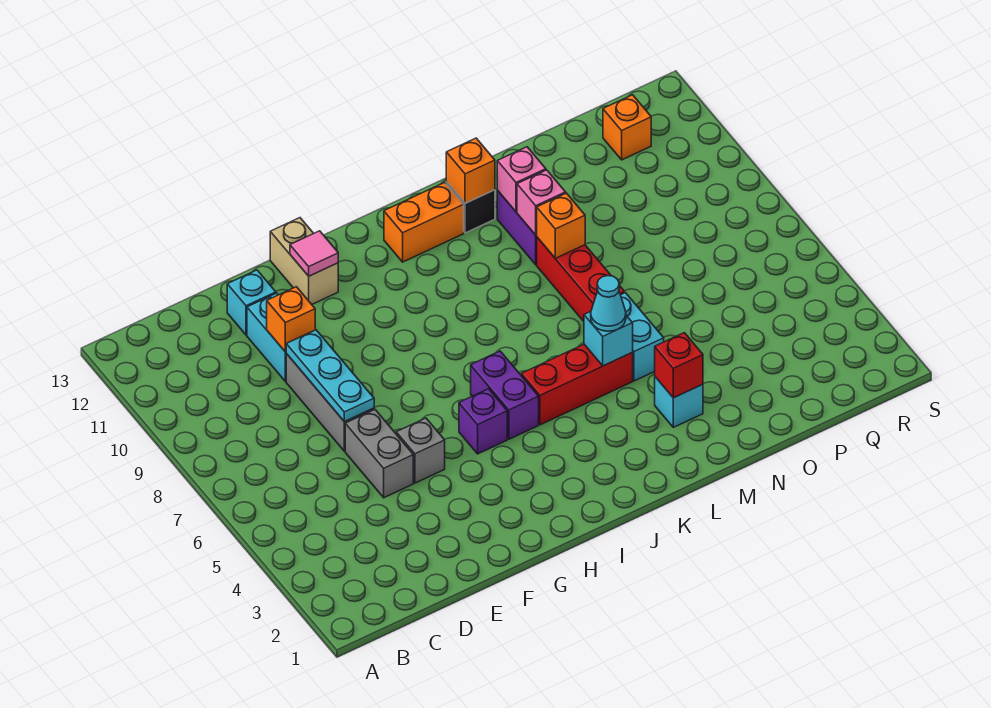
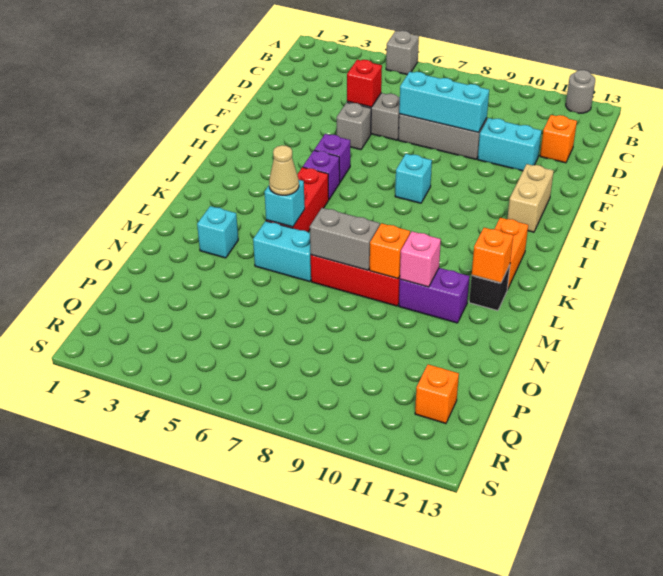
none -> grey brick A5 level 1
none -> grey round brick A12 level 1
cyan plate E7:E9 level 2 -> cyan brick E7:E9 level 2
orange brick E10 level 2 -> orange brick D12 level 1
cyan brick E12 level 1 -> cyan brick H8 level 1
tan brick G12:G13 level 1 -> tan brick G12:H12 level 1
pink tile G12 level 2 -> none
purple brick I5:I6 level 1 -> purple brick I5 level 1
cyan cone L5 level 3 -> tan cone L5 level 3
red brick M3 level 2 -> red brick E5 level 2
none -> grey brick M7:M8 level 2
pink brick M11 level 2 -> none

